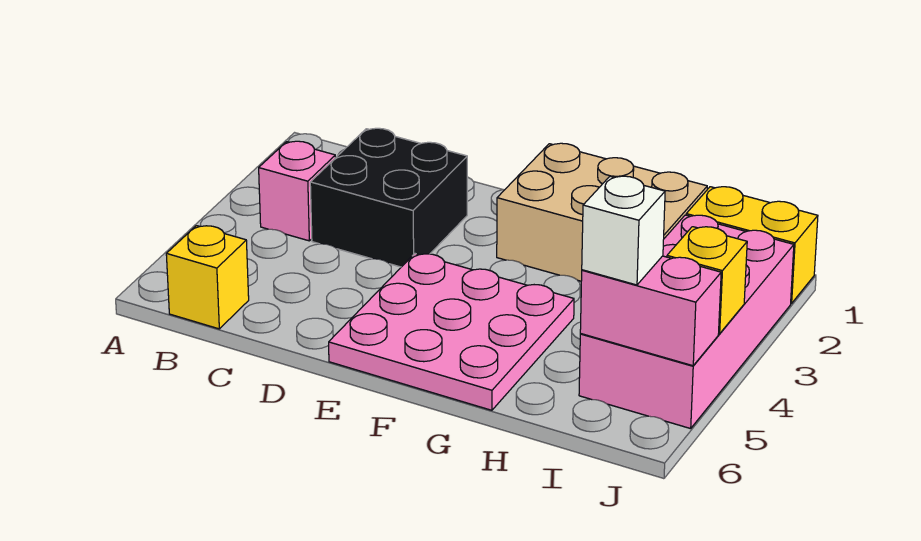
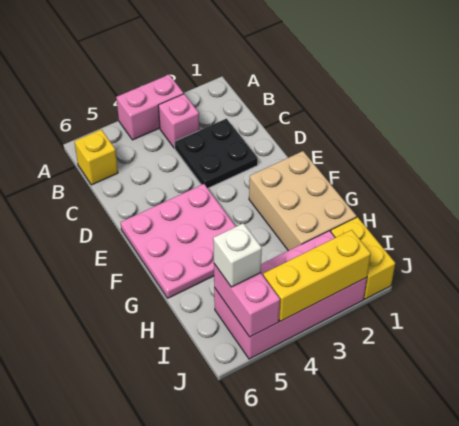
none -> pink brick A3:A4 level 1
black brick C2:D3 level 1 -> black plate C2:D3 level 1
yellow brick J4 level 2 -> yellow brick J2:J4 level 2

